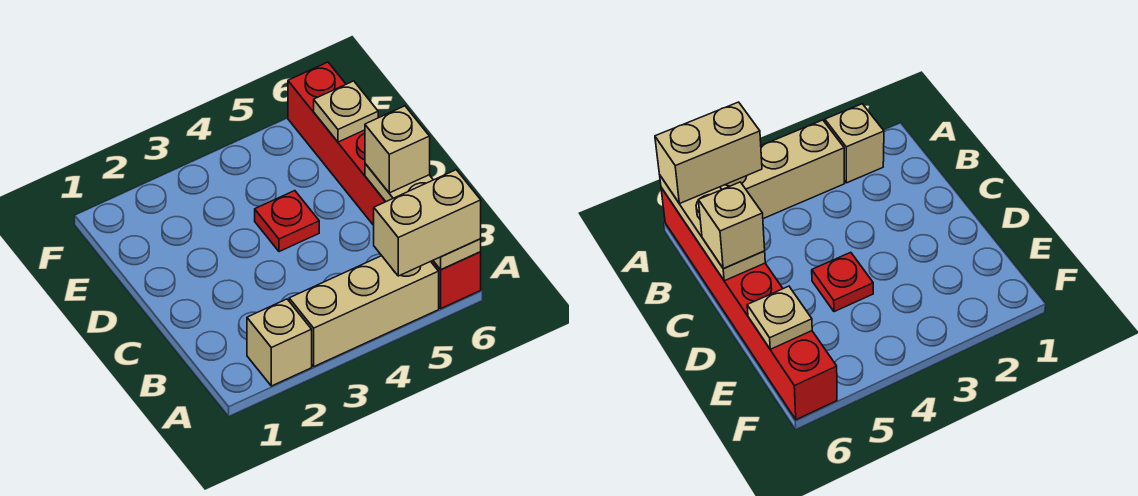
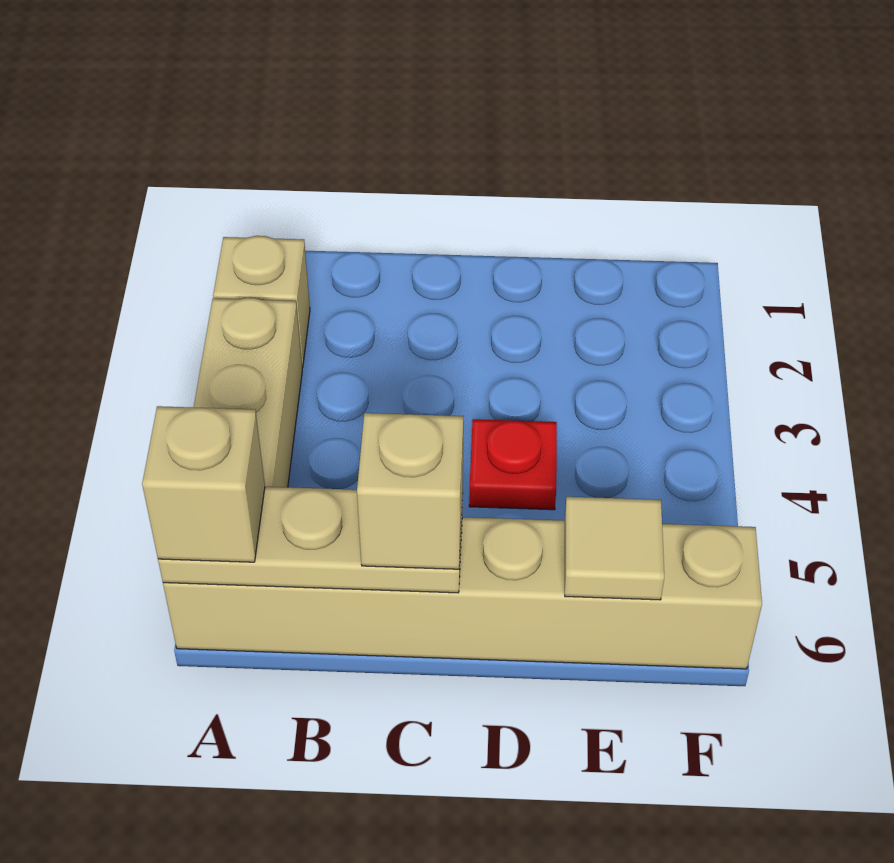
tan brick A5:A6 level 3 -> tan brick A6 level 3
red brick A6:F6 level 1 -> tan brick A6:F6 level 1
tan plate E6 level 2 -> tan tile E6 level 2

